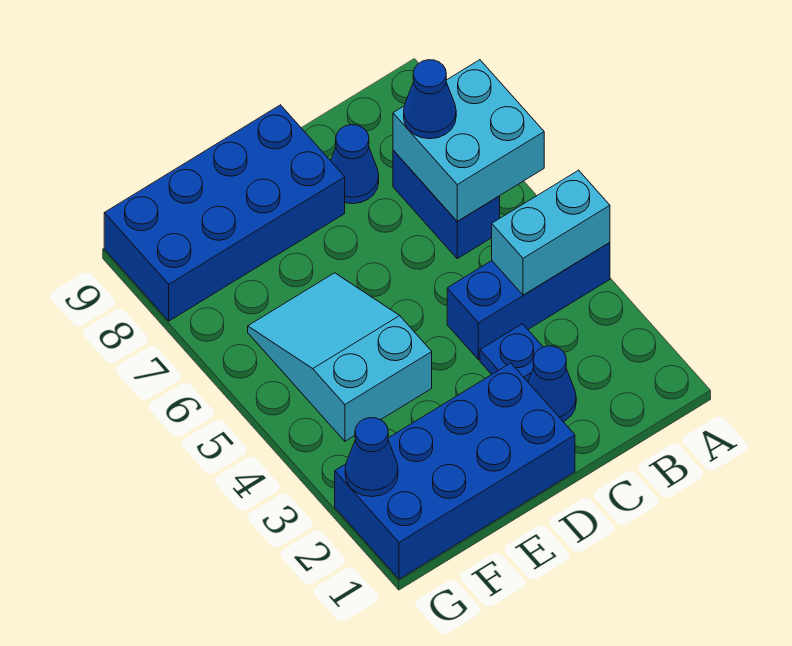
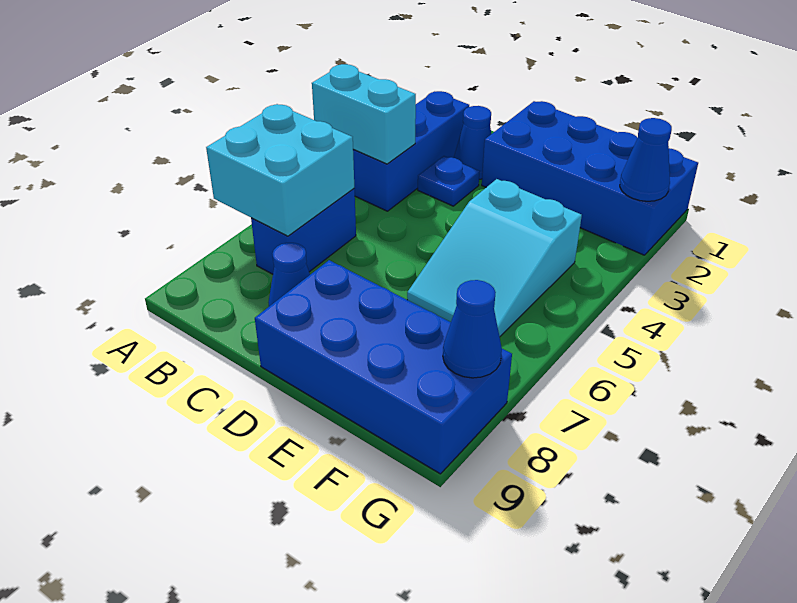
blue brick A4:C4 level 1 -> blue brick B2:B4 level 1
blue cone B7 level 3 -> blue cone G8 level 2

